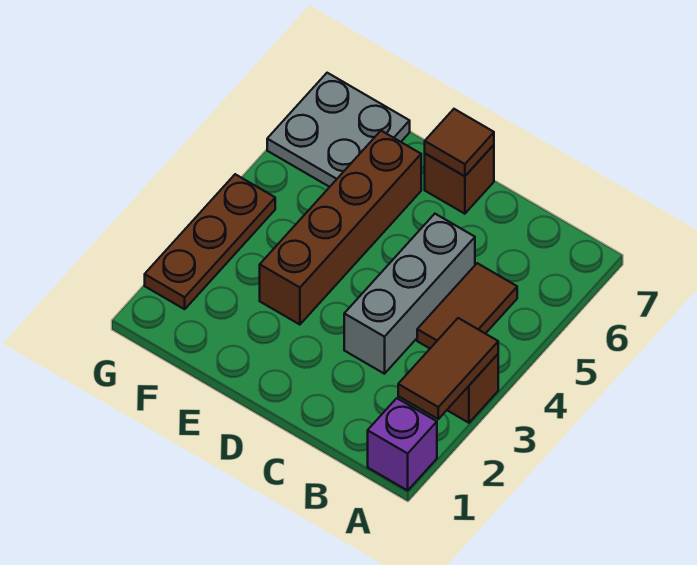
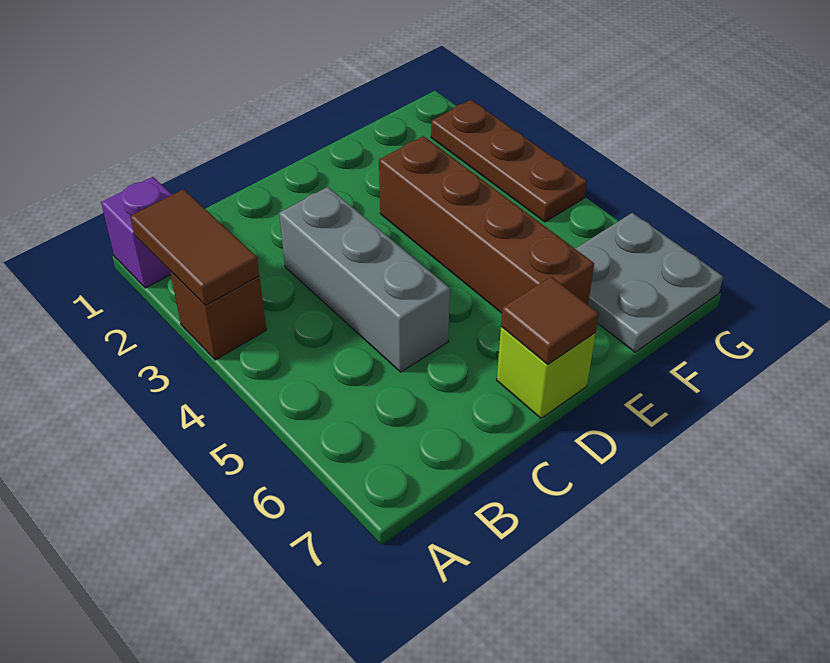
brown tile B4:B5 level 1 -> none
brown brick D7 level 1 -> lime brick D7 level 1

